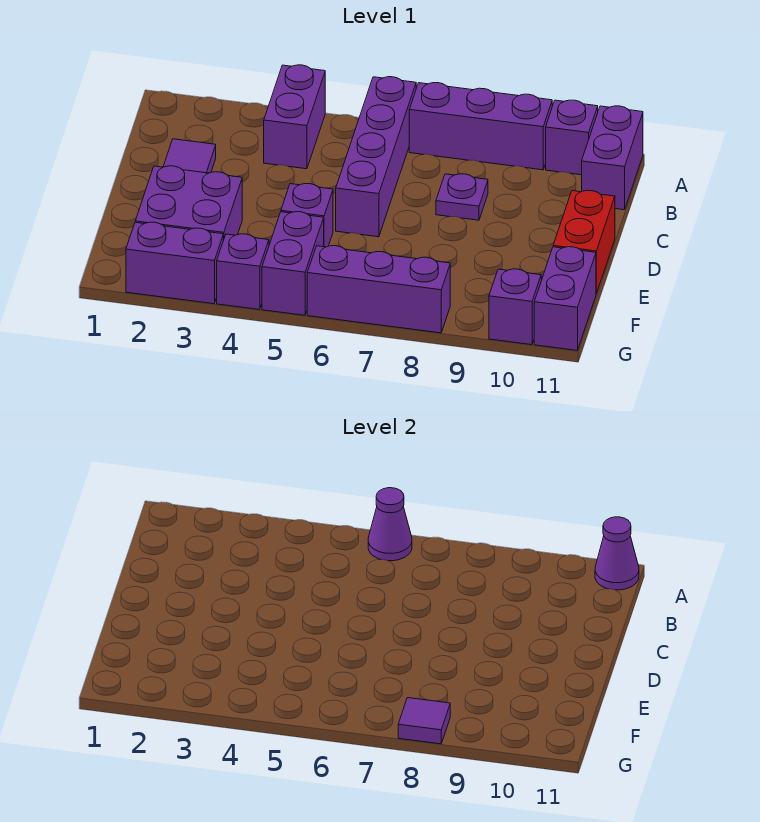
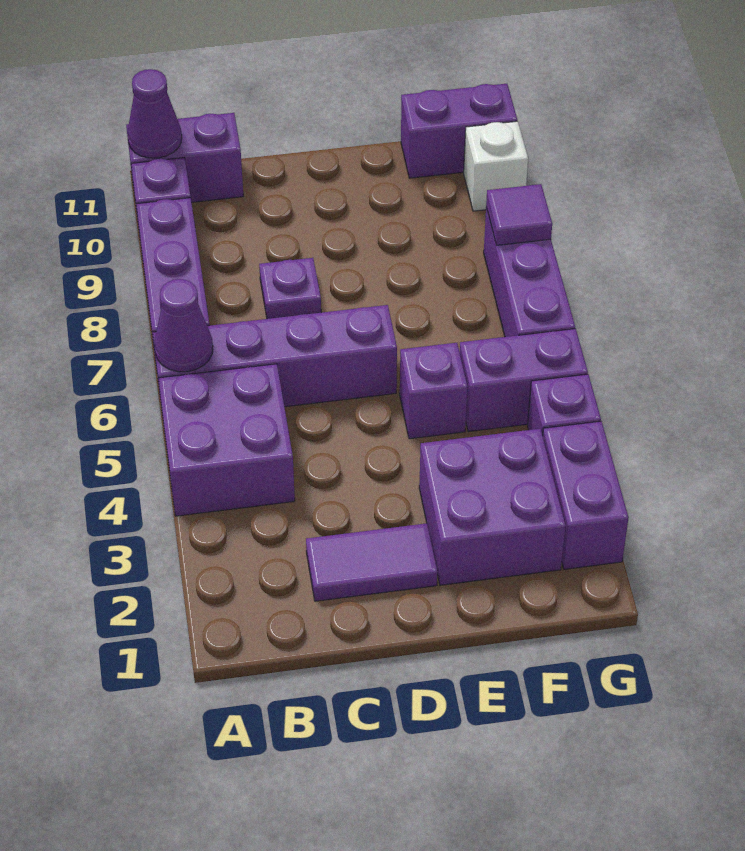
purple brick A4:B4 level 1 -> purple brick A4:B5 level 1
red brick D11:E11 level 1 -> none
purple brick G10 level 1 -> white brick G10 level 1

